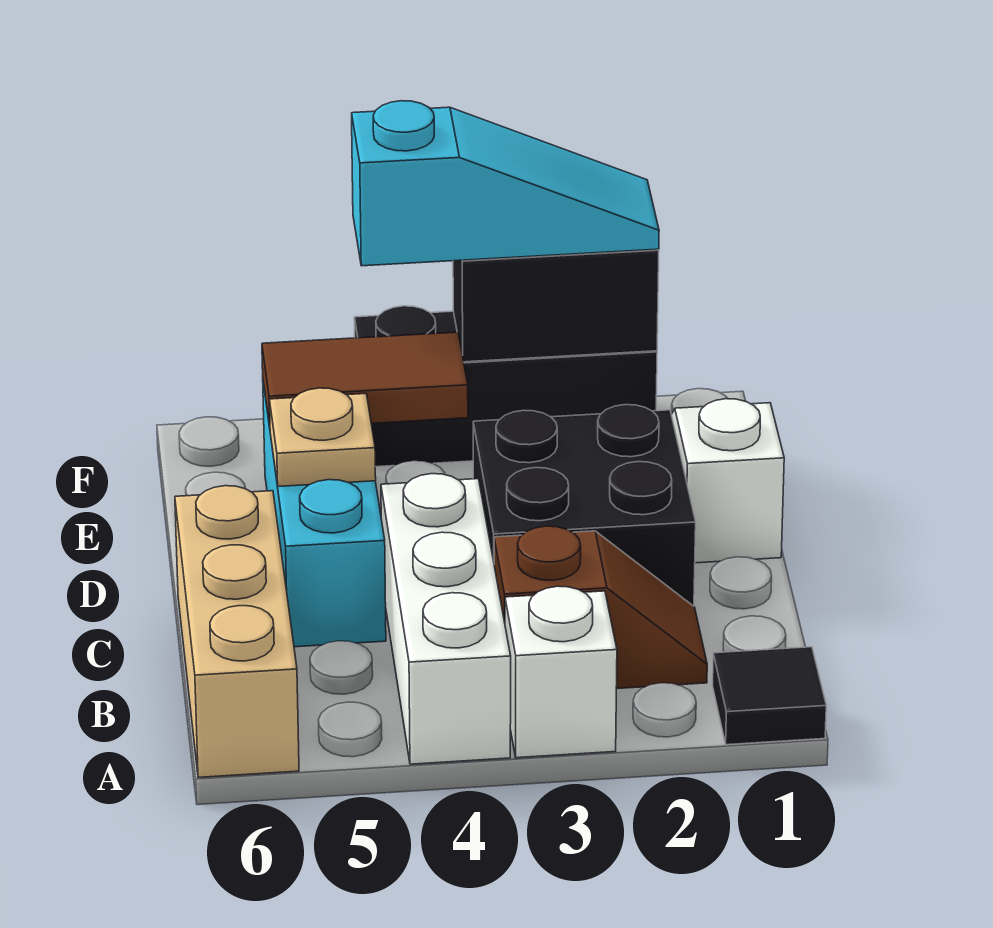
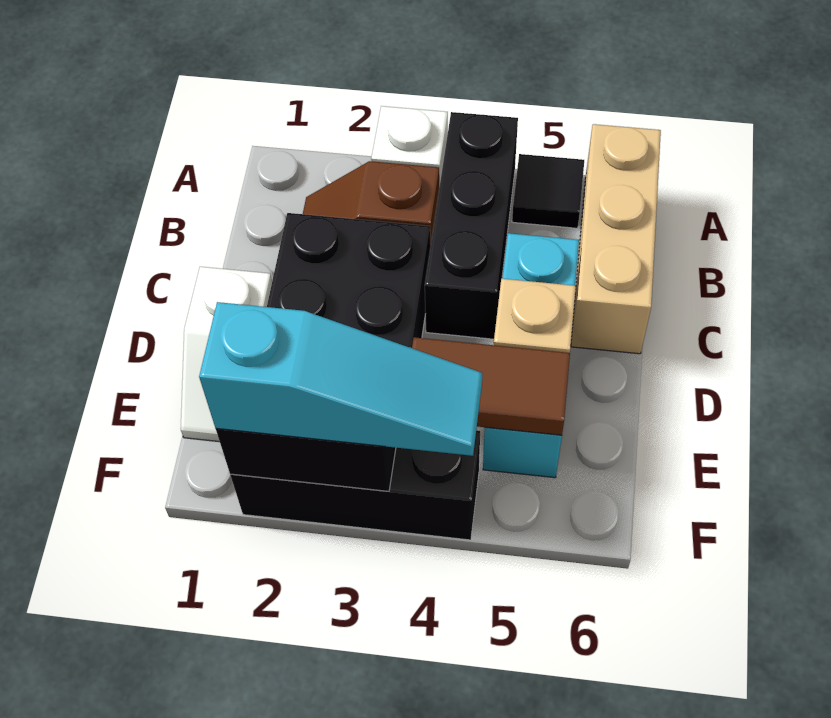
black tile A1 level 1 -> black tile A5 level 1
white brick A4:C4 level 1 -> black brick A4:C4 level 1
cyan slope F2:F4 level 3 top 4 -> cyan slope F2:F4 level 3 top 2

